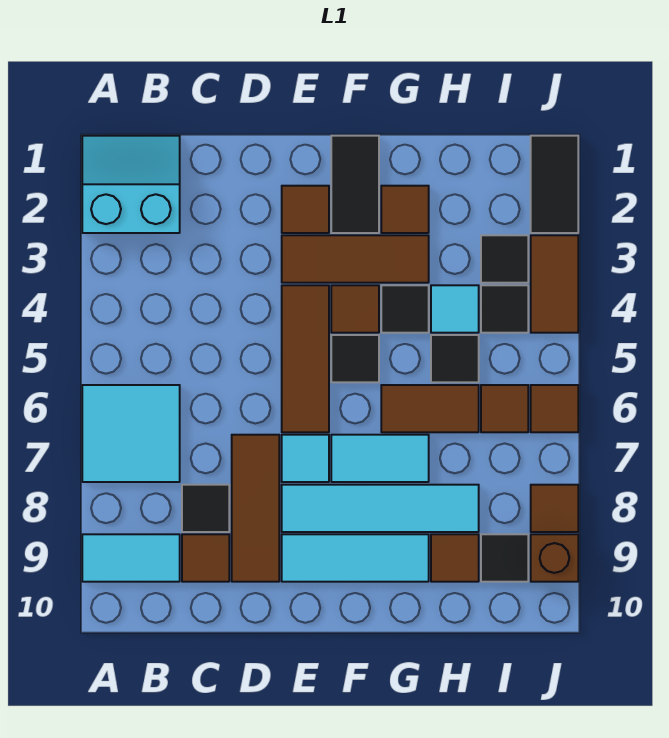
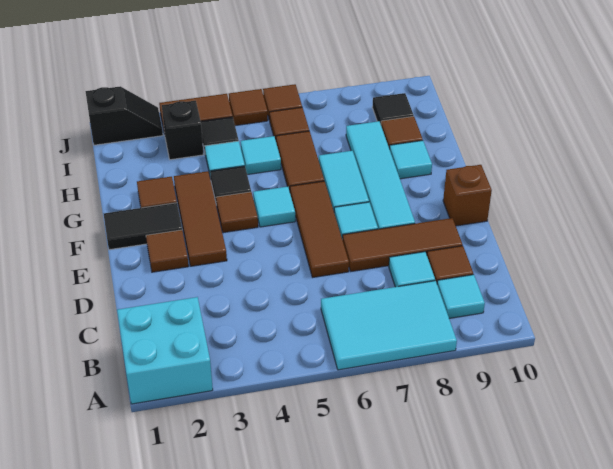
cyan slope A1:B2 level 1 top 2 -> cyan brick A1:B2 level 1
cyan tile A6:B7 level 1 -> cyan tile A6:B8 level 1
cyan tile A9:B9 level 1 -> cyan tile B9 level 1
black tile C8 level 1 -> cyan tile C8 level 1
brown tile E4:E6 level 1 -> brown tile D6:F6 level 1
cyan tile E9:G9 level 1 -> cyan tile G9 level 1
black tile F5 level 1 -> cyan tile F5 level 1
black tile H5 level 1 -> cyan tile H5 level 1
black tile I3 level 1 -> black brick I3 level 1
black tile J1:J2 level 1 -> black slope J1:J2 level 1 top 1
brown tile J8 level 1 -> brown tile J5 level 1
brown brick J9 level 1 -> brown brick E10 level 1

